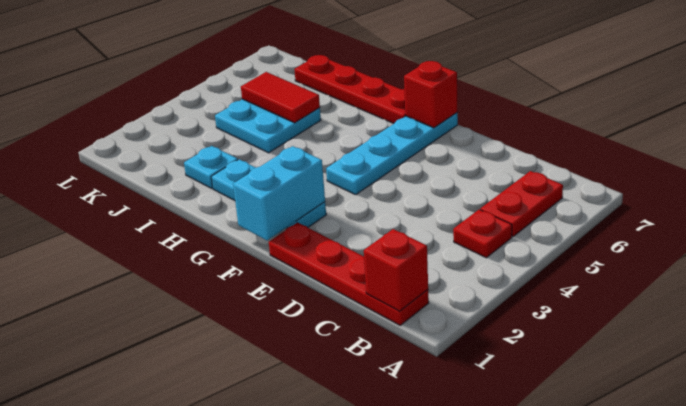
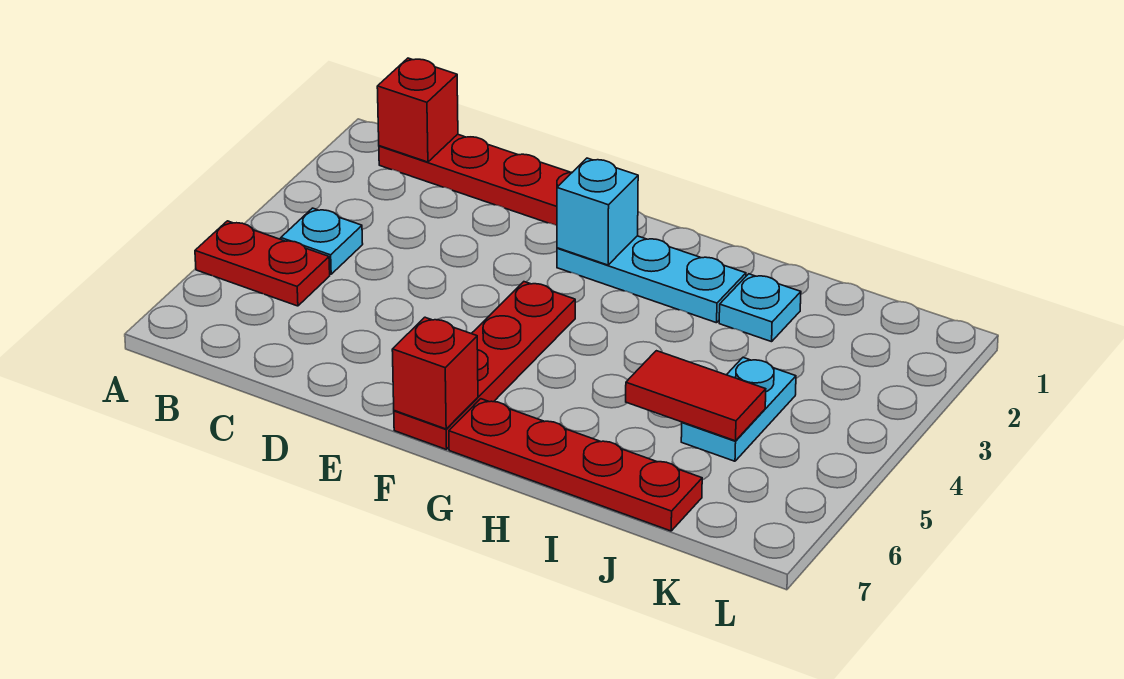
red plate B4 level 1 -> cyan plate B4 level 1
red plate B5:B6 level 1 -> red plate A5:B5 level 1
cyan brick F1:F2 level 2 -> cyan brick F2 level 2
cyan plate F4:F7 level 1 -> red plate F4:F7 level 1
cyan plate I4:J5 level 1 -> cyan plate J4:J5 level 1

